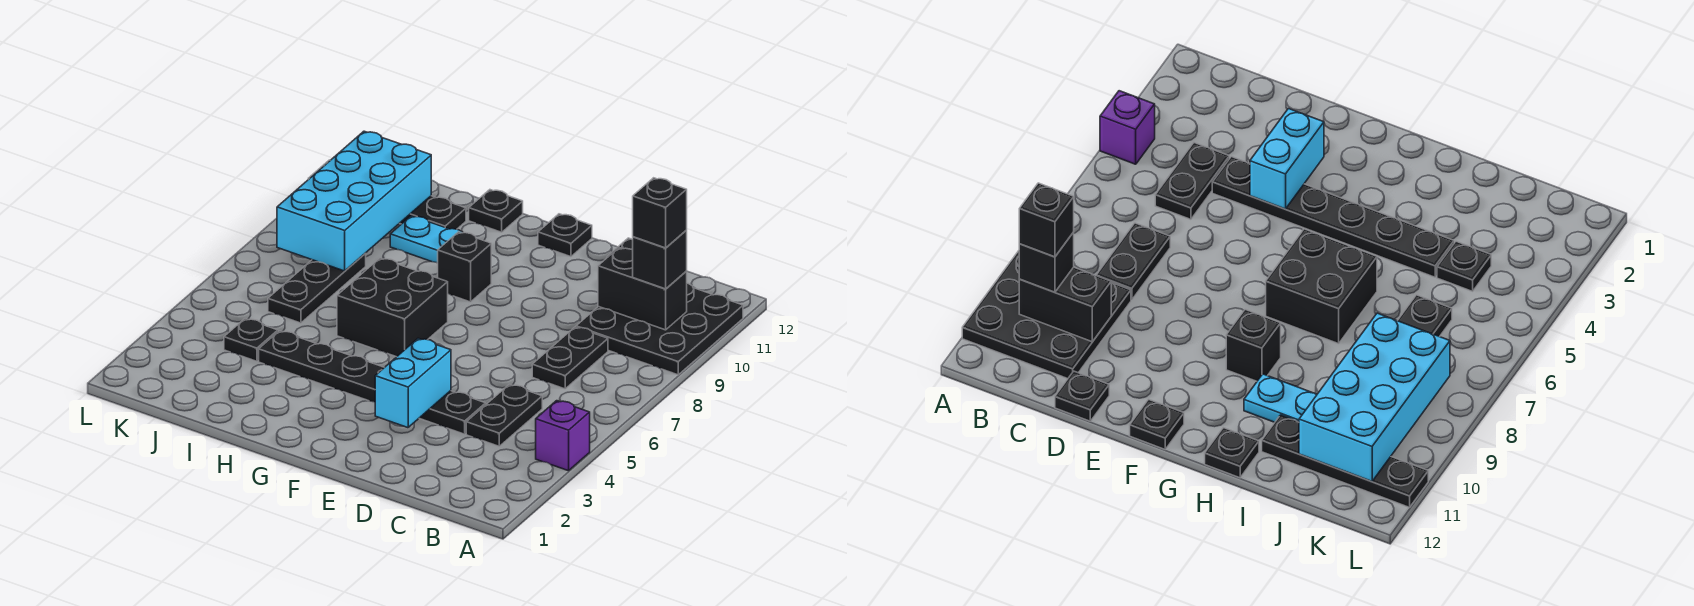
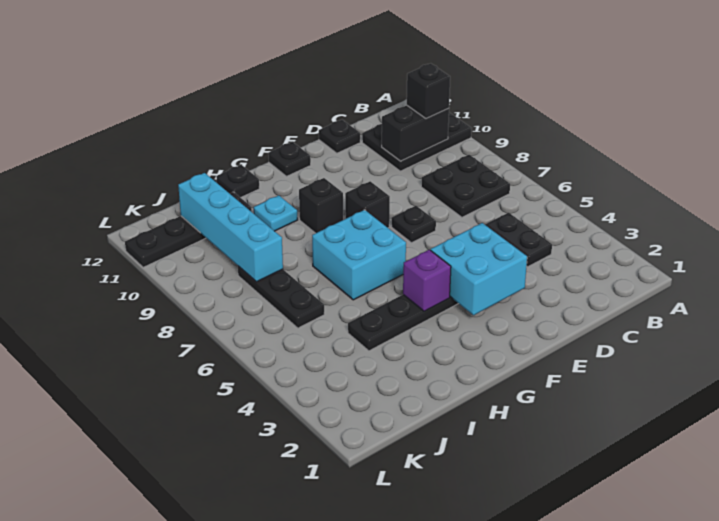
purple brick A4 level 1 -> purple brick G4 level 2
black plate A9:C11 level 1 -> black plate A10:C11 level 1
black brick B10 level 4 -> black brick F8 level 1
black plate C7:C8 level 1 -> black plate B7:C8 level 1
cyan brick E3:E4 level 2 -> cyan brick E3:F4 level 2
black brick G6:H7 level 1 -> cyan brick G6:H7 level 1
cyan plate H10:I10 level 1 -> cyan plate H10 level 1
black plate J4 level 1 -> black plate E7 level 1
cyan brick J8:K11 level 2 -> cyan brick J8:J11 level 2

